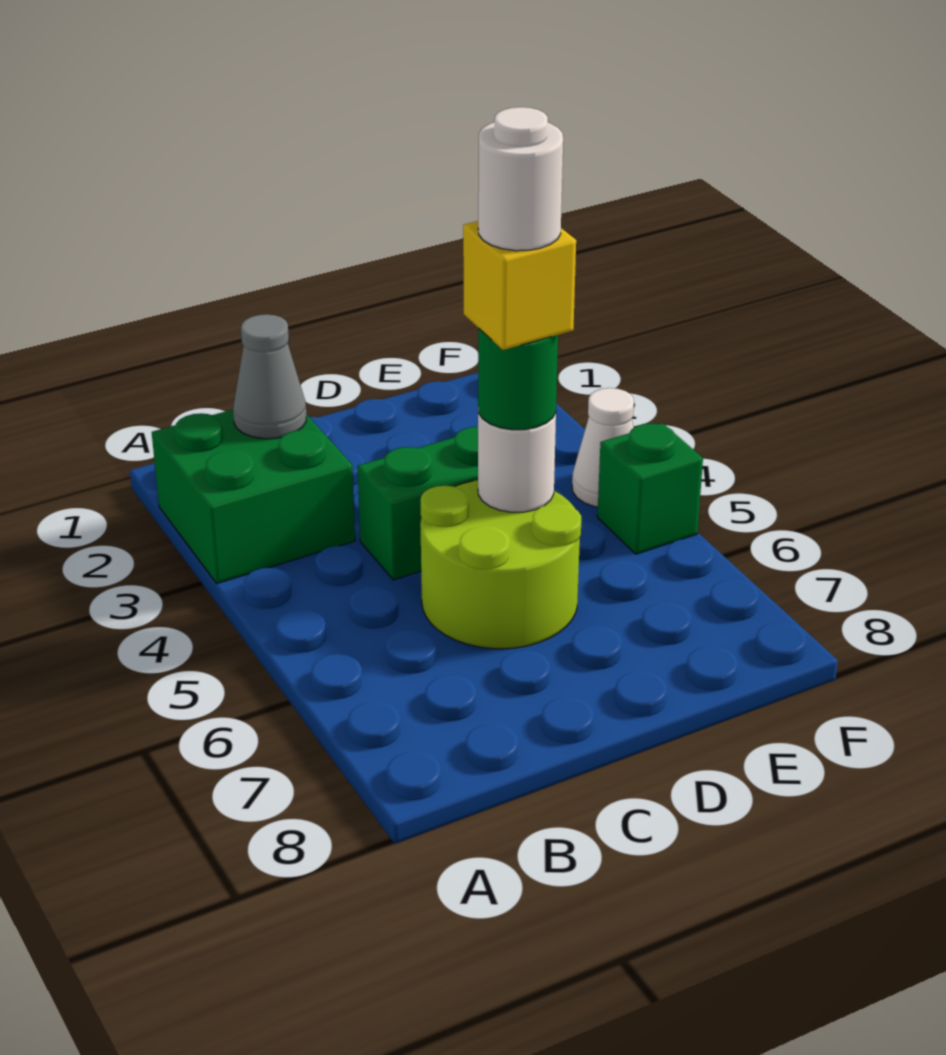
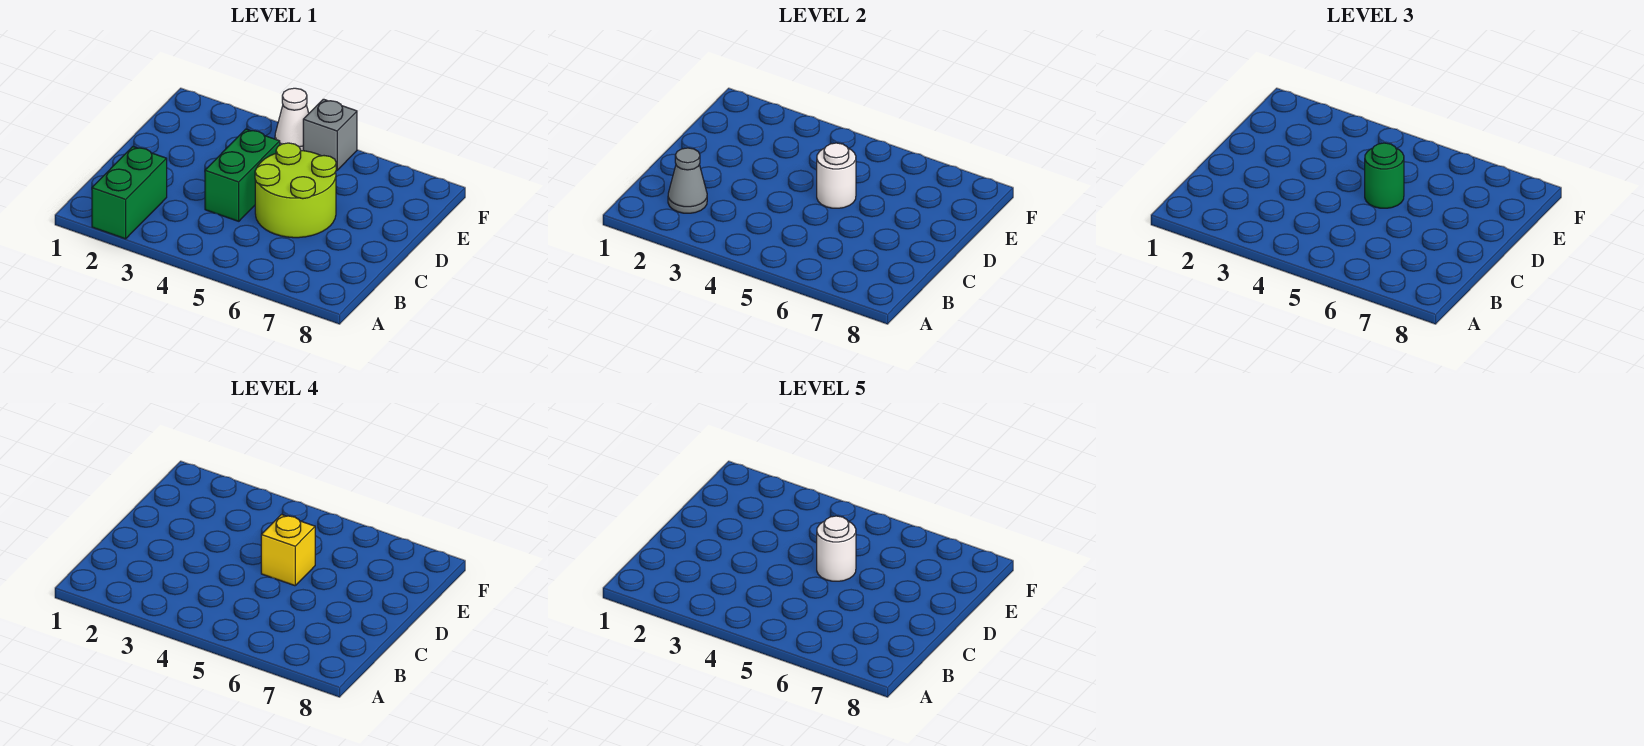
green brick A2:B3 level 1 -> green brick A2:B2 level 1
green brick F5 level 1 -> grey brick F5 level 1

